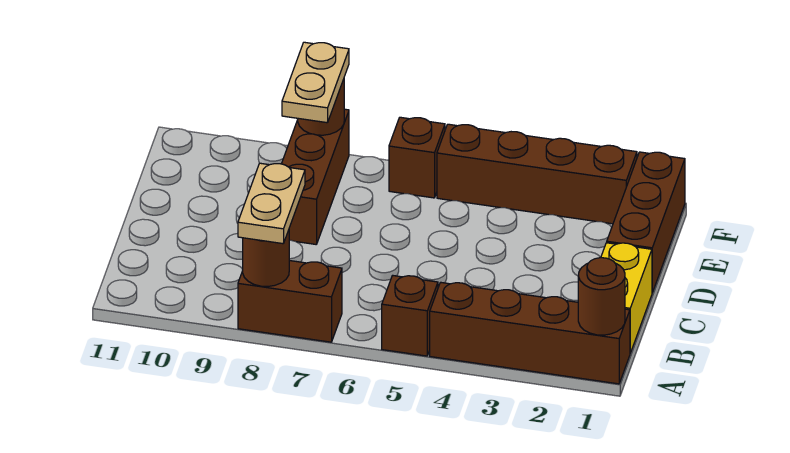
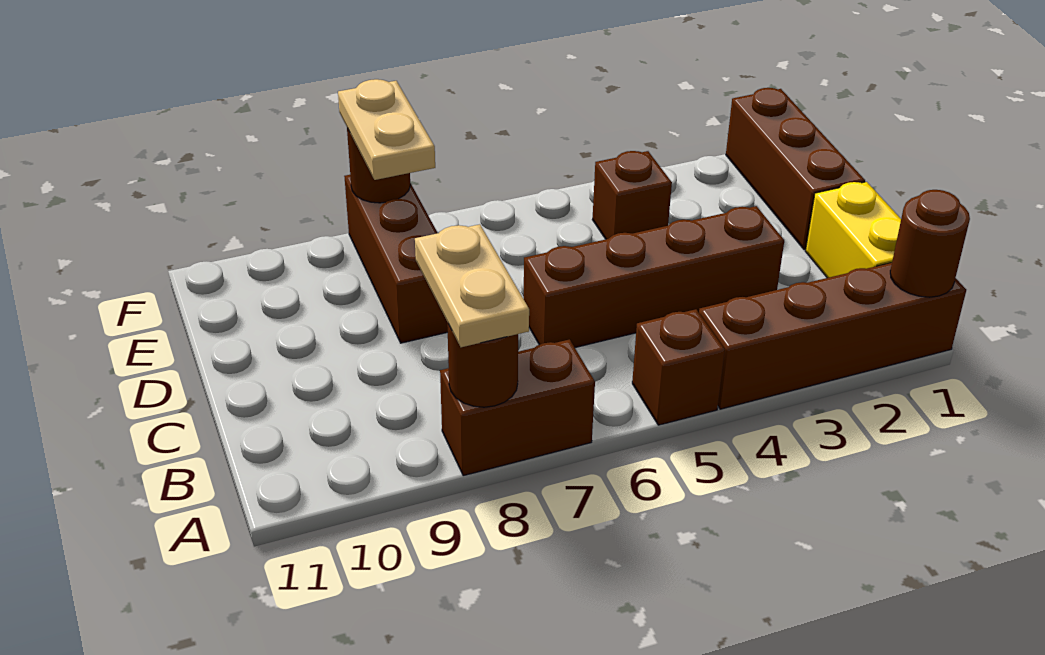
brown brick F2:F5 level 1 -> brown brick C3:C6 level 1
brown brick F6 level 1 -> brown brick E4 level 1

